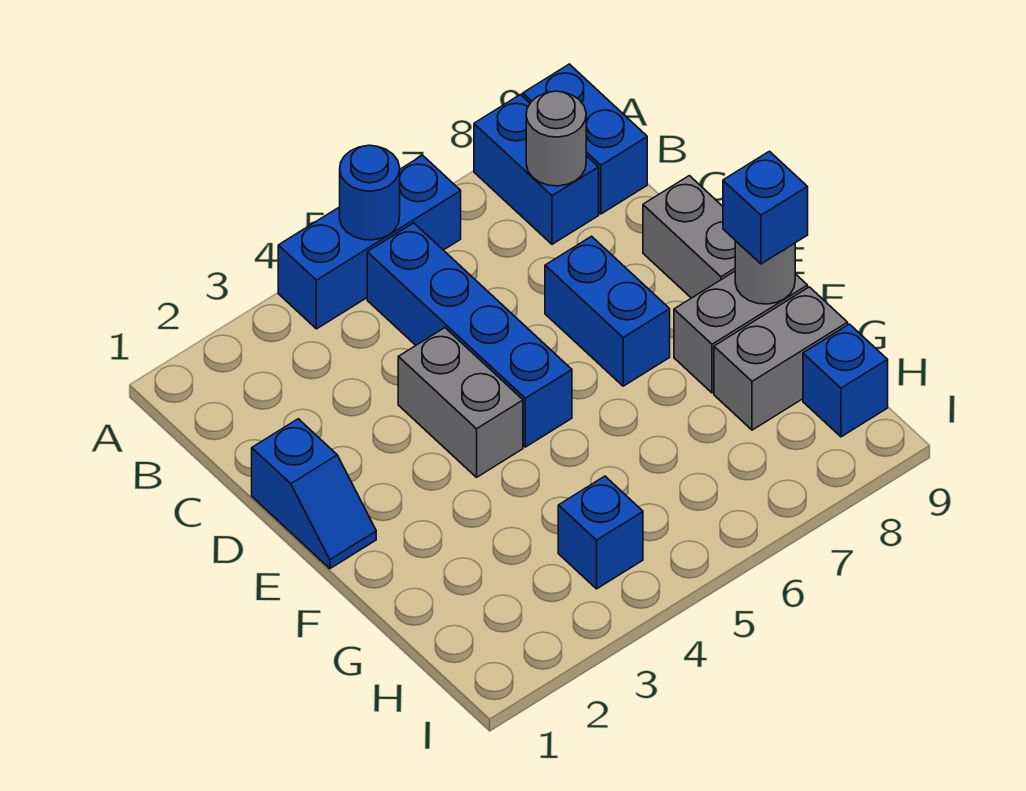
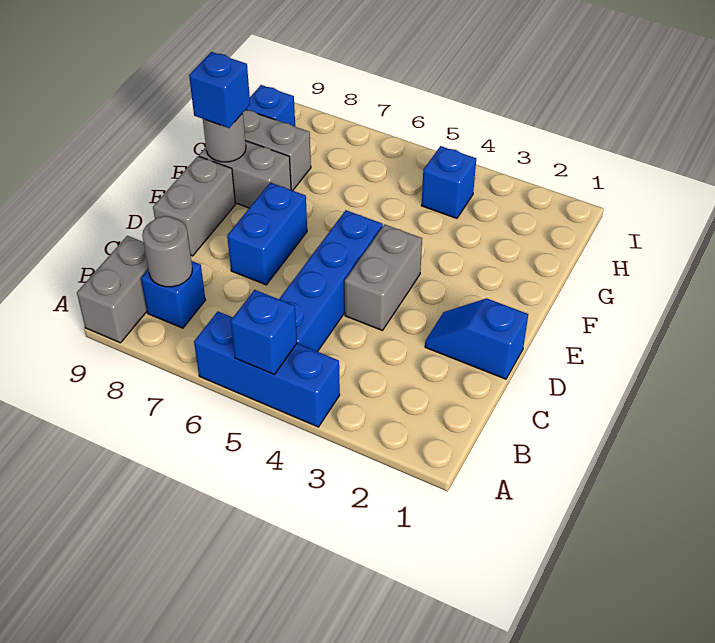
blue round brick A5 level 2 -> blue brick A5 level 2
blue brick A8:B8 level 1 -> blue brick B8 level 1
blue brick A9:B9 level 1 -> grey brick A9:B9 level 1
blue slope D1:E1 level 1 top D -> blue slope D1:D2 level 1 top 1

